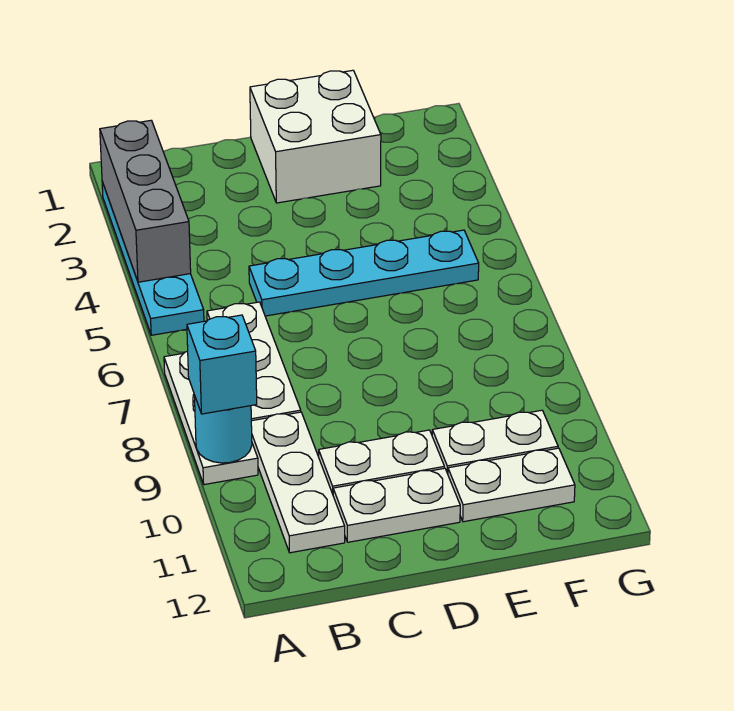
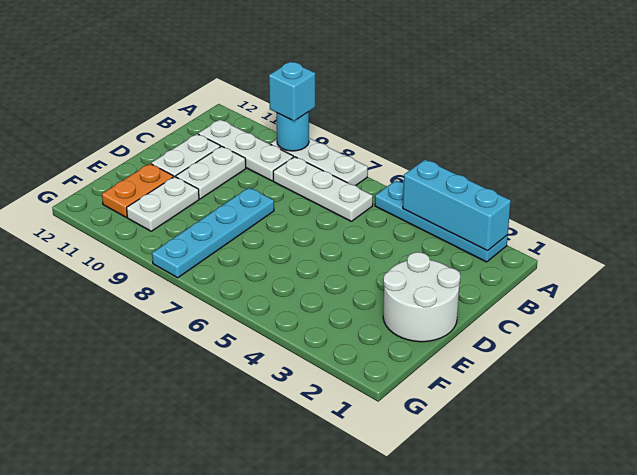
grey brick A2:A4 level 2 -> cyan brick A2:A4 level 2
cyan plate C5:F5 level 1 -> cyan plate D8:G8 level 1
white brick D1:E2 level 1 -> white round brick D1:E2 level 1
white plate E11:F11 level 1 -> orange plate E11:F11 level 1

